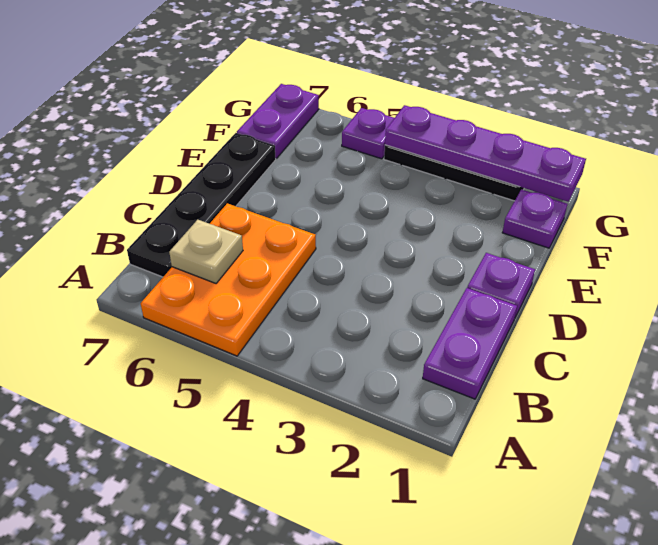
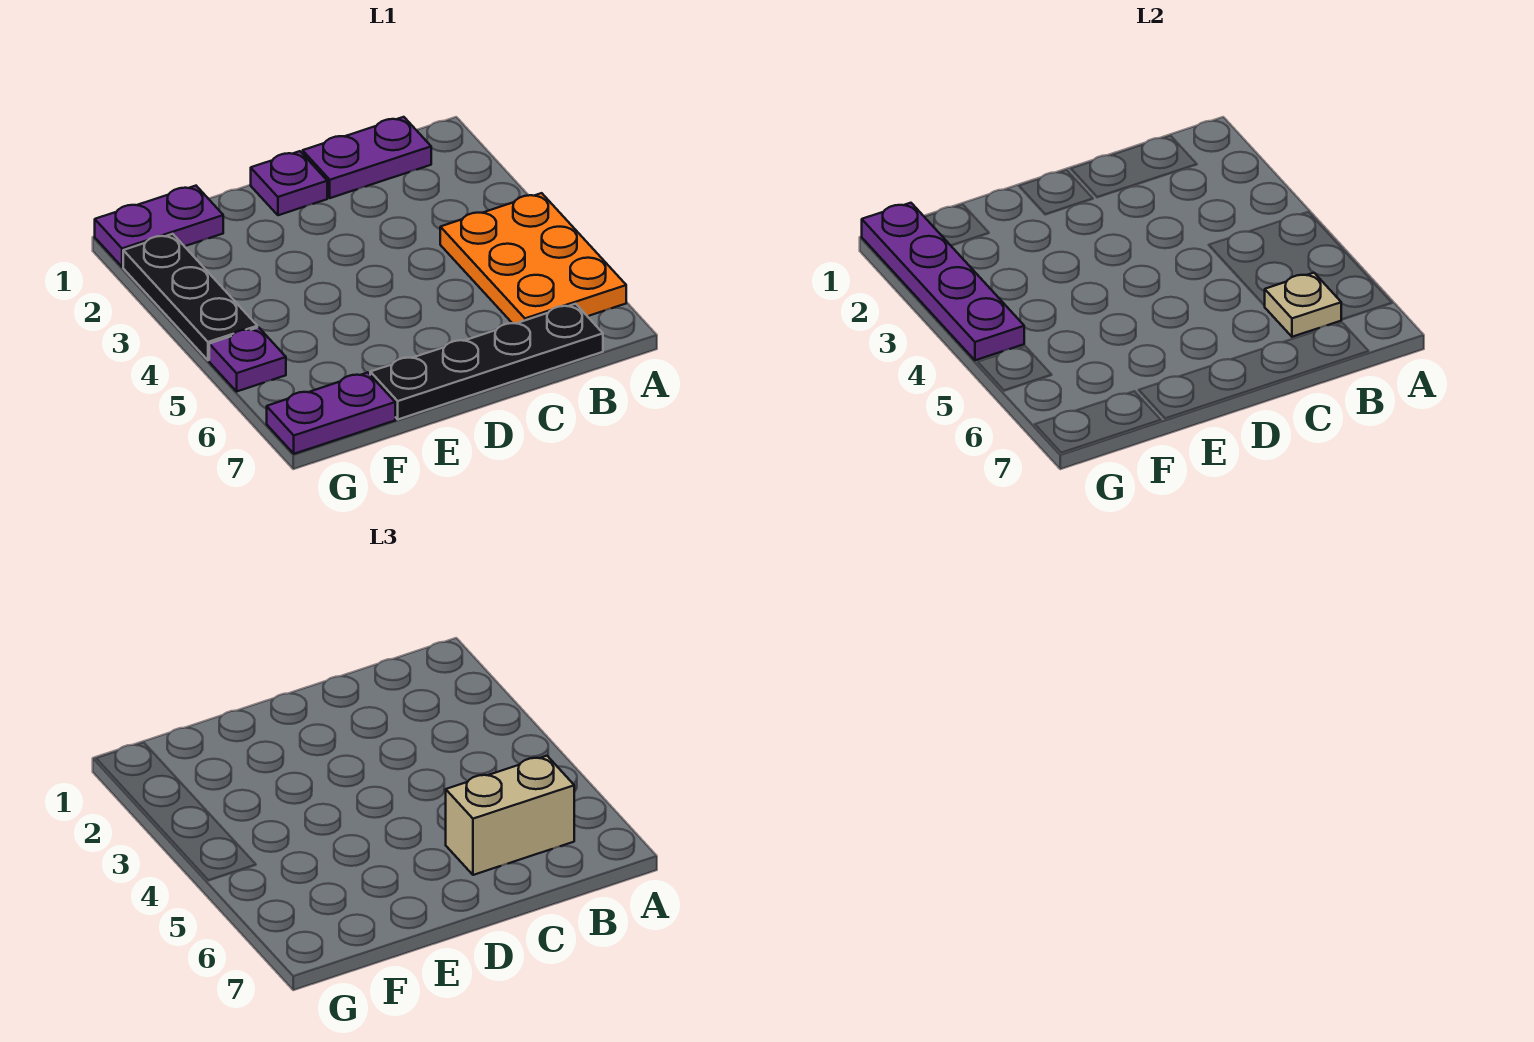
orange plate A5:C6 level 1 -> orange plate A4:B6 level 1
none -> tan brick B6:C6 level 3
purple plate F1 level 1 -> purple plate F1:G1 level 1

